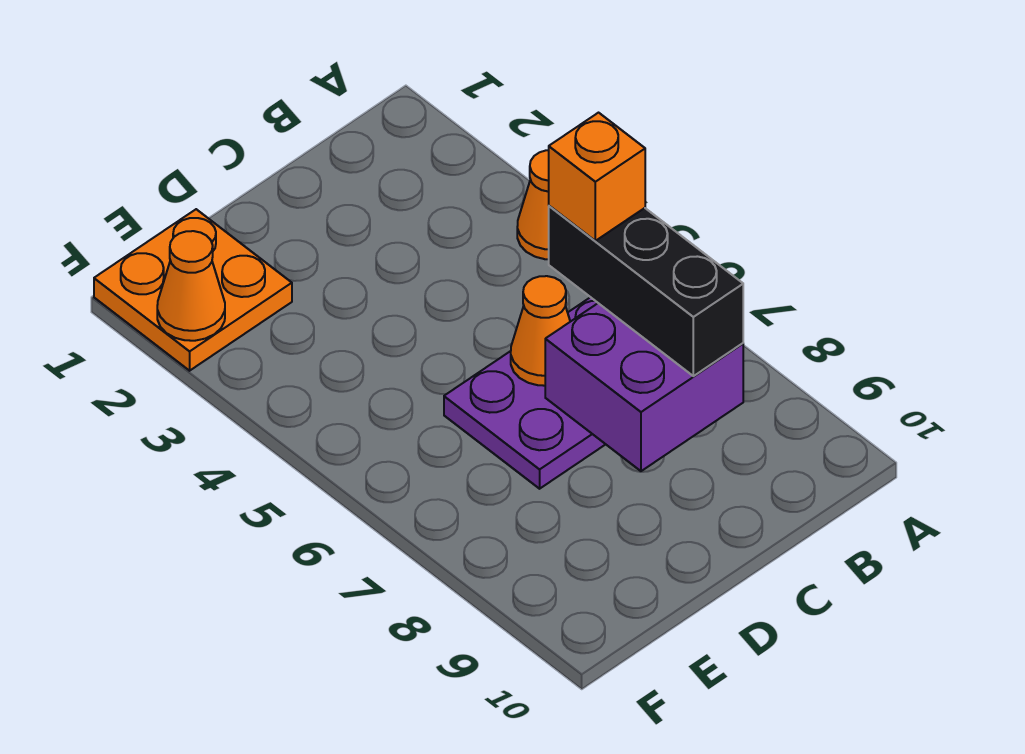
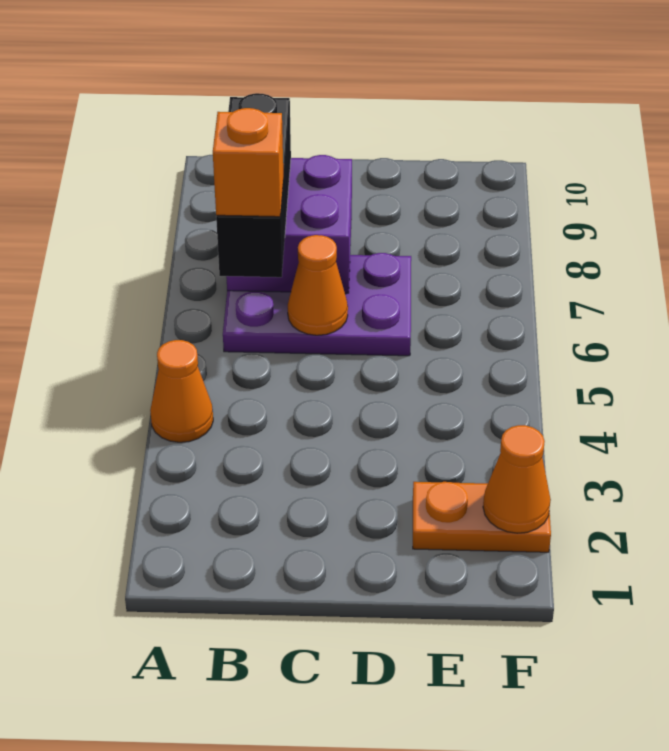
orange plate E1:F2 level 1 -> orange plate E2:F2 level 1

